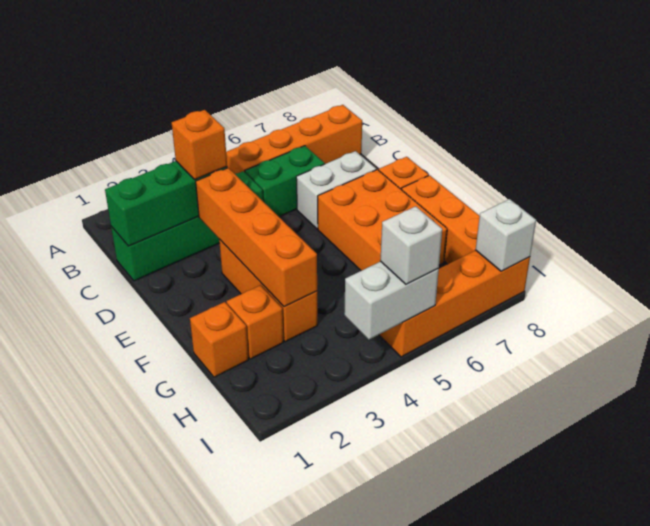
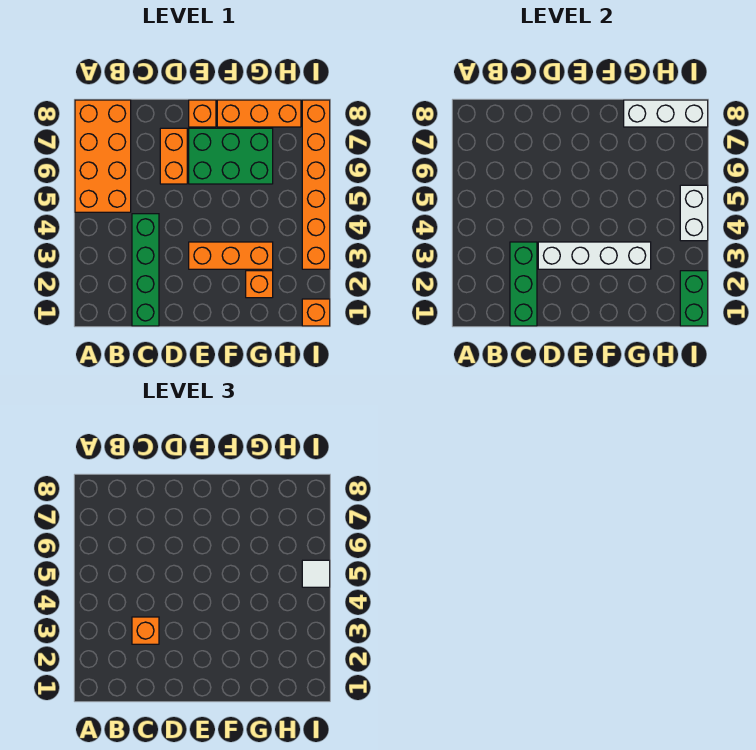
orange brick B5:B8 level 1 -> orange brick A5:B8 level 1
green brick C5:C6 level 1 -> green brick I1:I2 level 2
orange brick D3:G3 level 2 -> white brick D3:G3 level 2
white brick D6:D7 level 1 -> orange brick D6:D7 level 1
orange brick E6:G7 level 1 -> green brick E6:G7 level 1
orange brick G1 level 1 -> orange brick I1 level 1
orange brick I5:I8 level 1 -> orange brick I3:I8 level 1
white brick I5 level 3 -> white tile I5 level 3
white brick I8 level 2 -> white brick G8:I8 level 2

